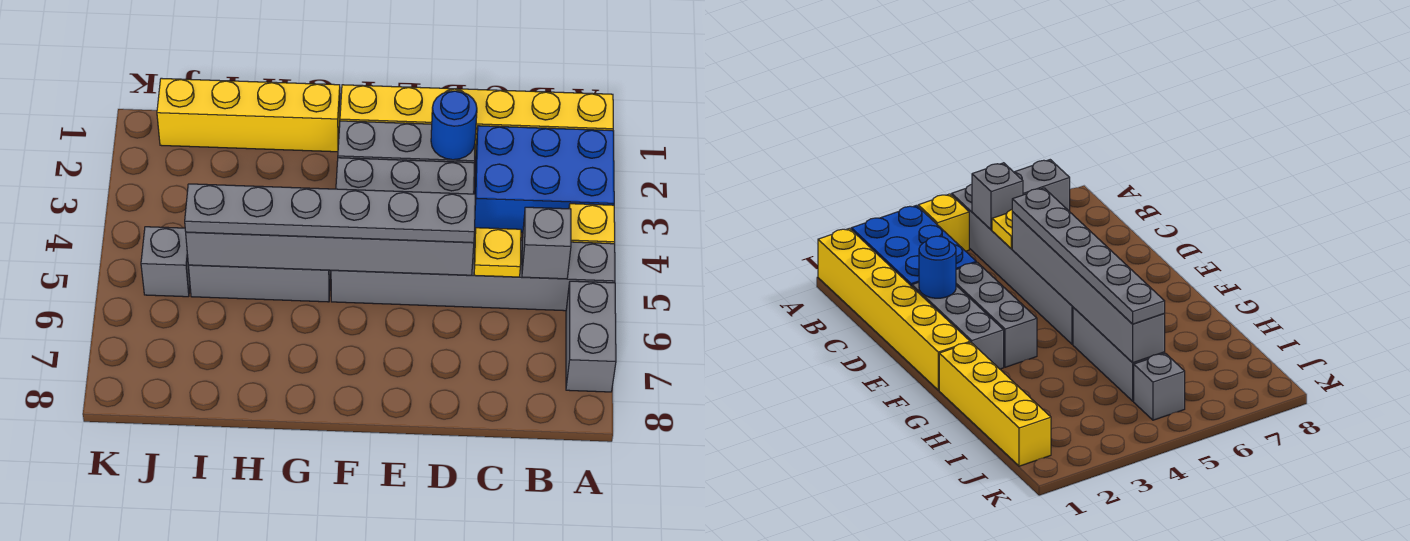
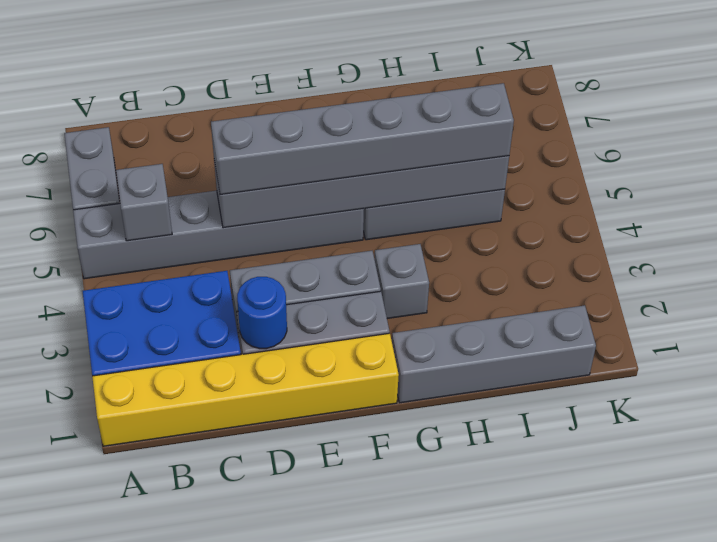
yellow brick A4 level 1 -> none
yellow plate C5 level 2 -> none
grey plate D5:I5 level 3 -> grey brick D5:I5 level 3
yellow brick G1:J1 level 1 -> grey brick G1:J1 level 1
grey brick J5 level 1 -> grey brick G3 level 1

